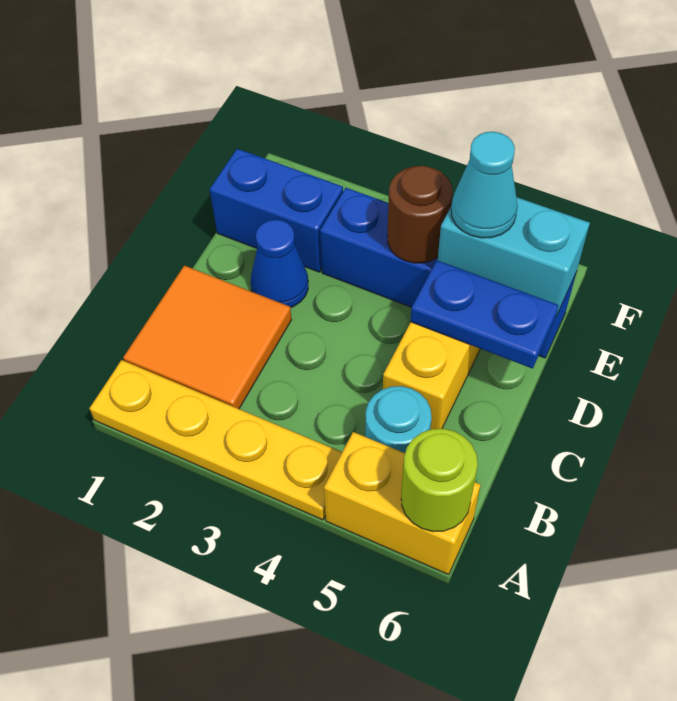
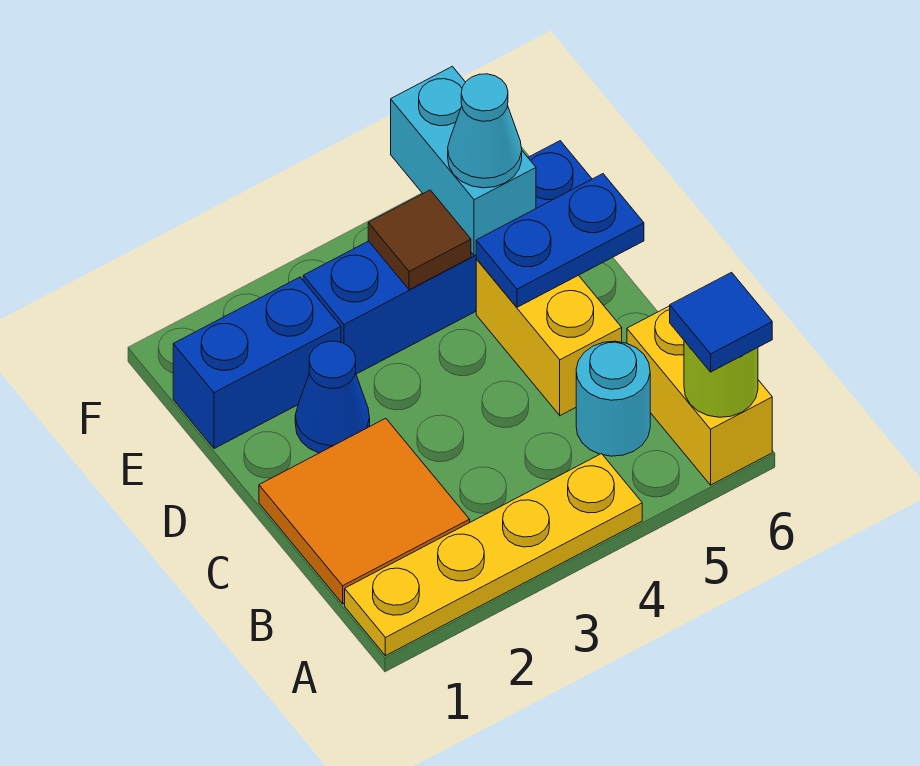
yellow brick A5:A6 level 1 -> yellow brick A6:B6 level 1
none -> blue tile A6 level 3
brown round brick E4 level 2 -> brown tile E4 level 2
cyan brick E5:E6 level 2 -> cyan brick E5:F5 level 2

